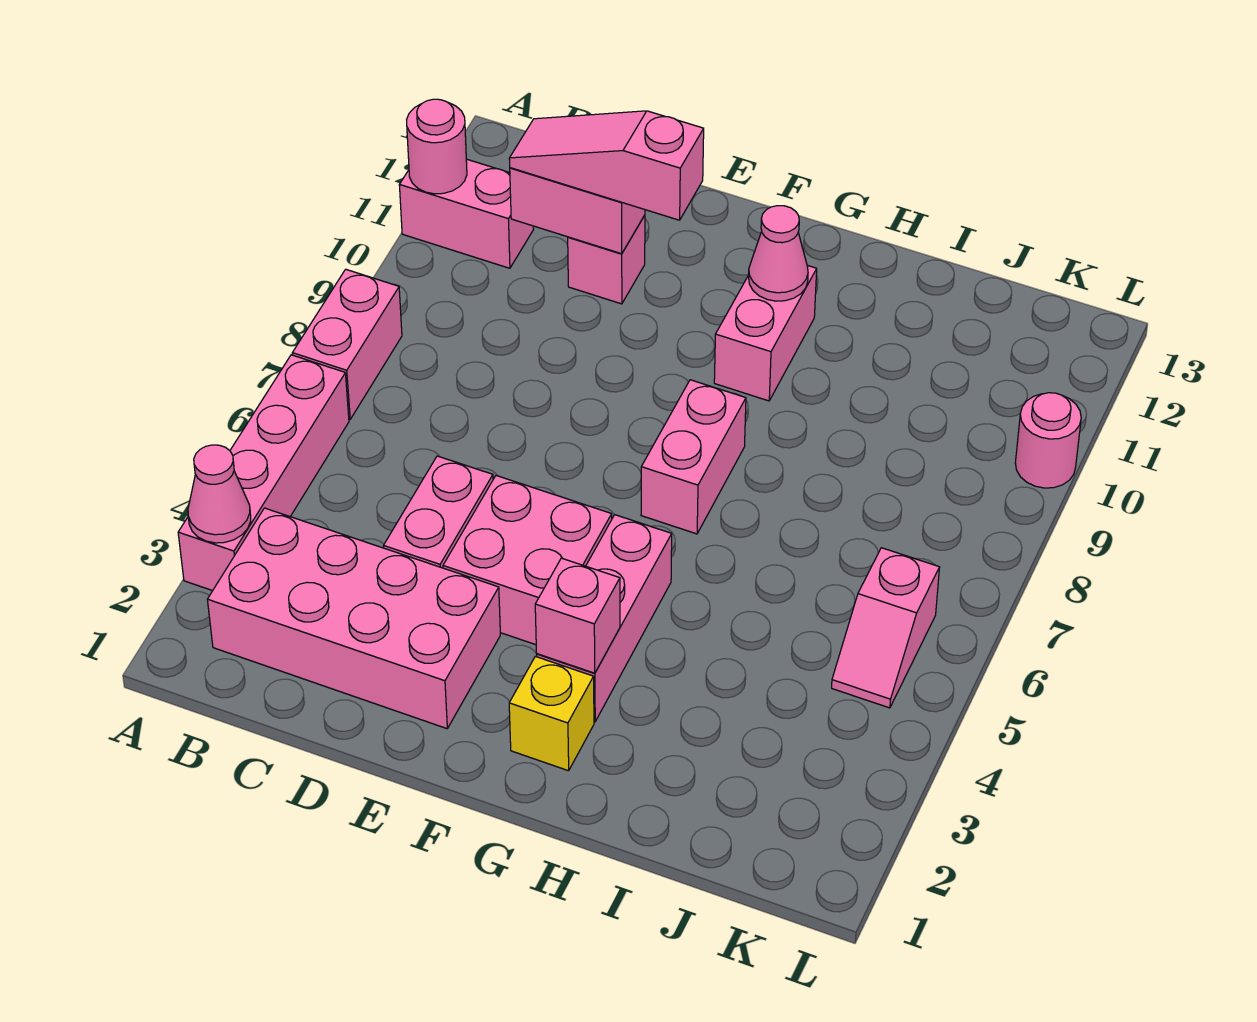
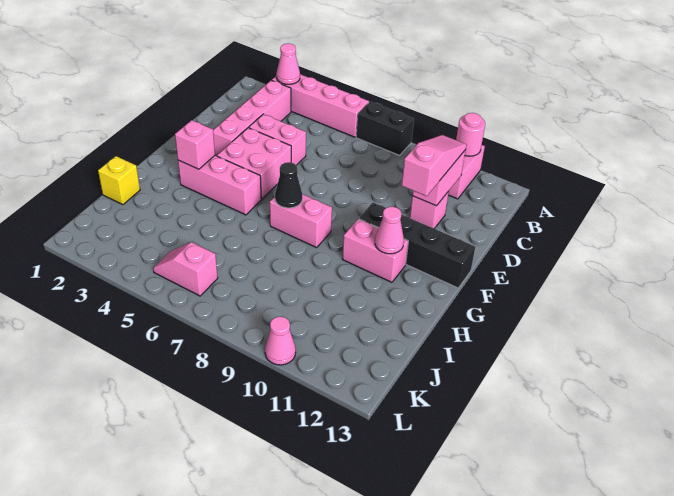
pink brick A7:A8 level 1 -> black brick A7:A8 level 1
pink brick B2:E3 level 1 -> pink brick B3:E3 level 1
none -> black brick F10:F13 level 1
yellow brick G2 level 1 -> yellow brick I1 level 1
none -> black cone G7 level 2
pink round brick L10 level 1 -> pink cone L10 level 1

